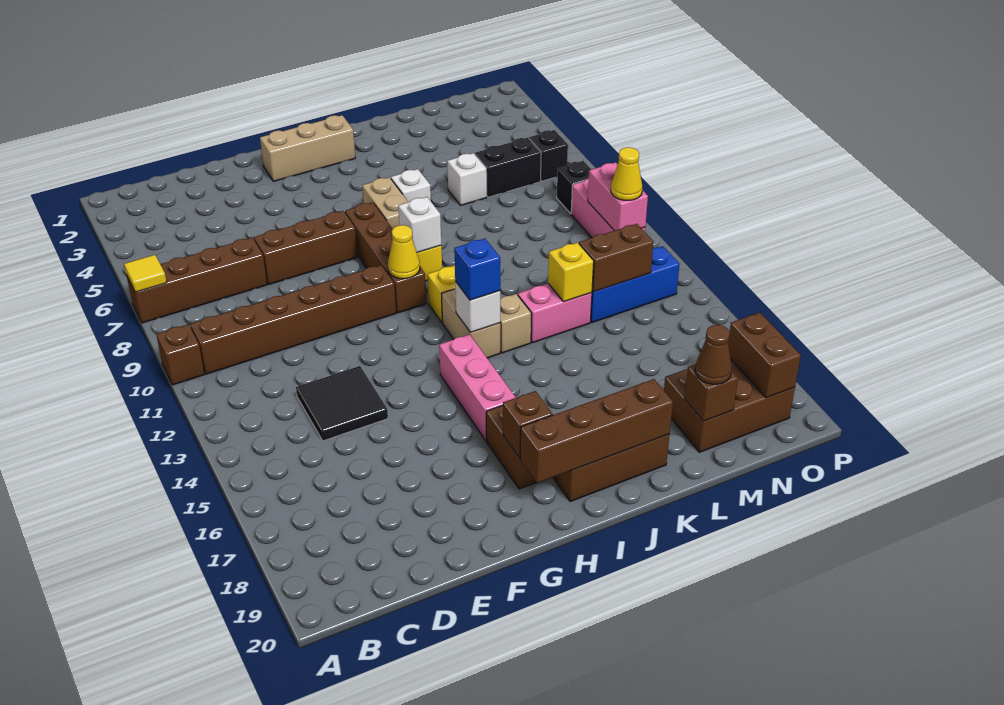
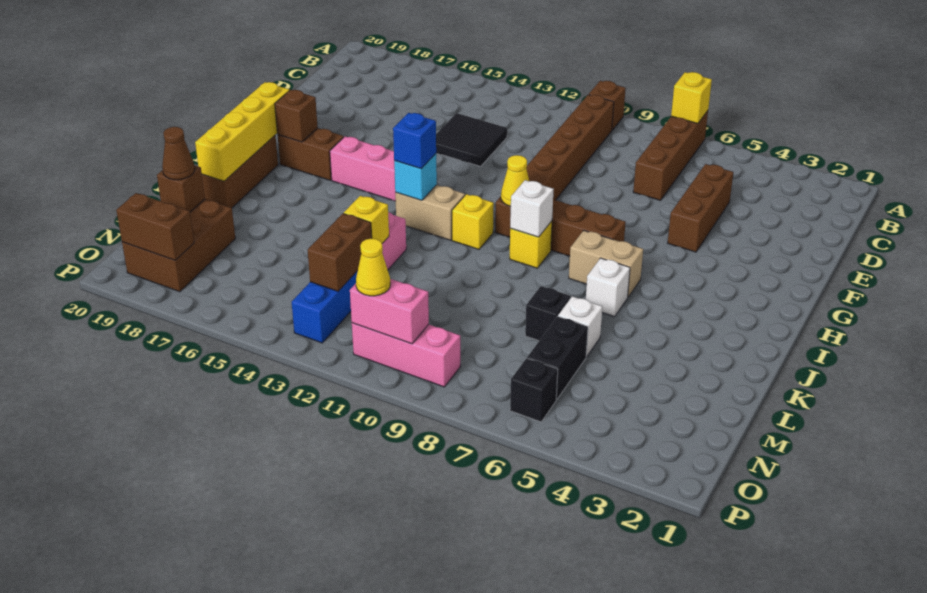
yellow tile A7 level 2 -> yellow brick A7 level 2
brown brick E7:G7 level 1 -> brown brick D5:F5 level 1
tan brick G2:I2 level 1 -> none
brown brick H19:K19 level 2 -> yellow brick H19:K19 level 2
white brick I13 level 2 -> cyan brick I13 level 2
tan brick J13 level 1 -> none
black brick O8 level 1 -> black brick L7 level 1

